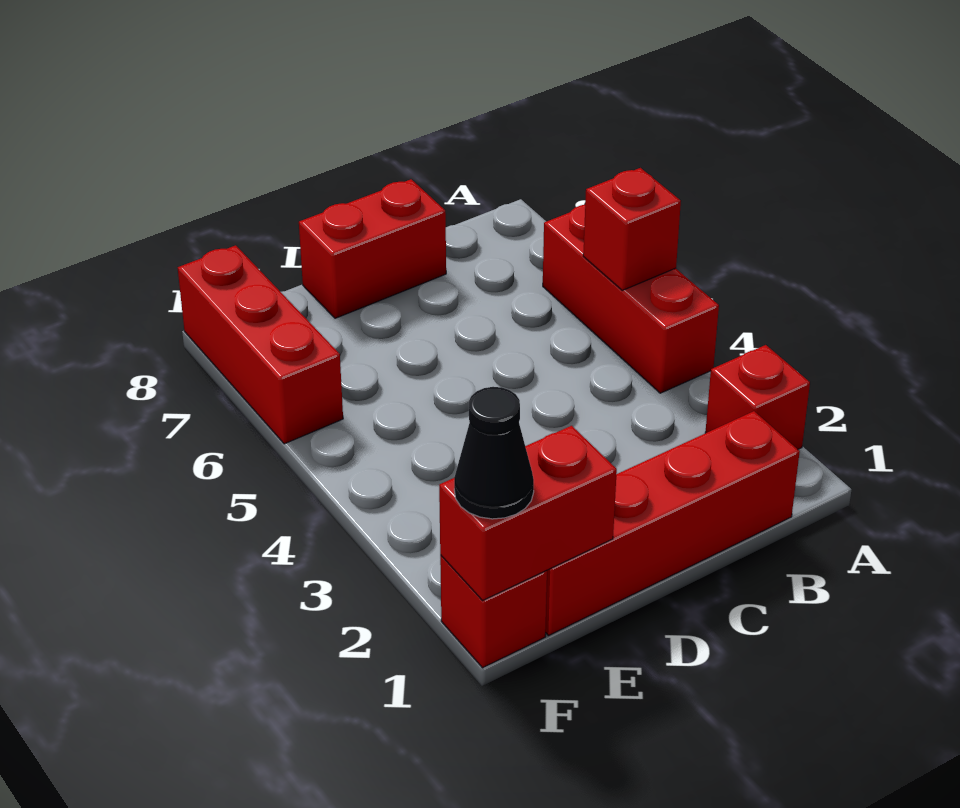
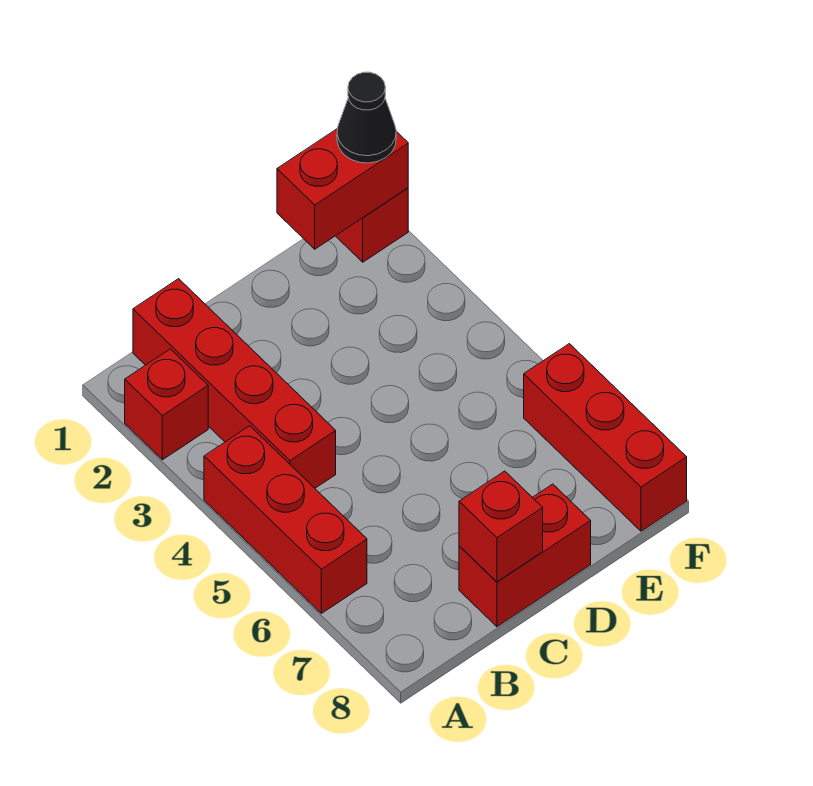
red brick A5 level 2 -> red brick C8 level 2
red brick B1:E1 level 1 -> red brick B1:B4 level 1

